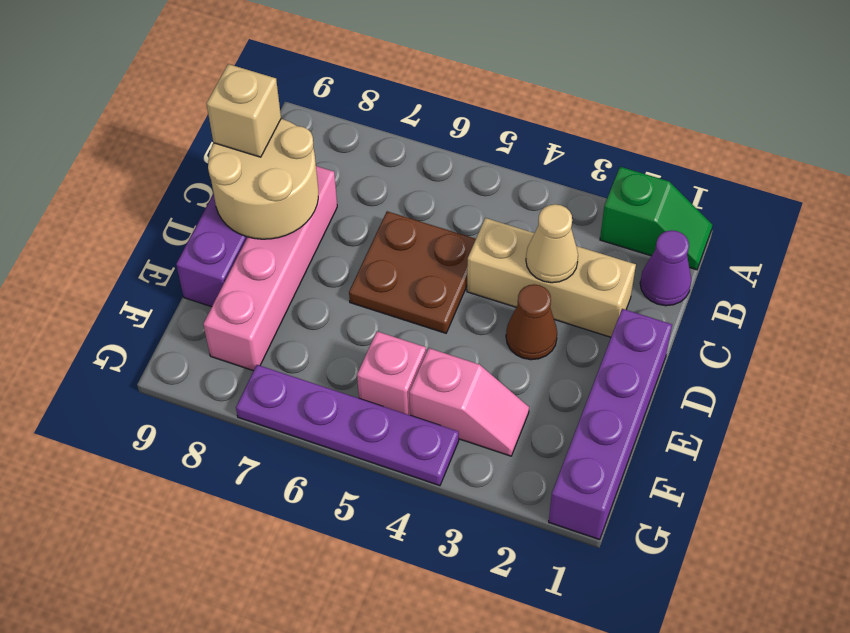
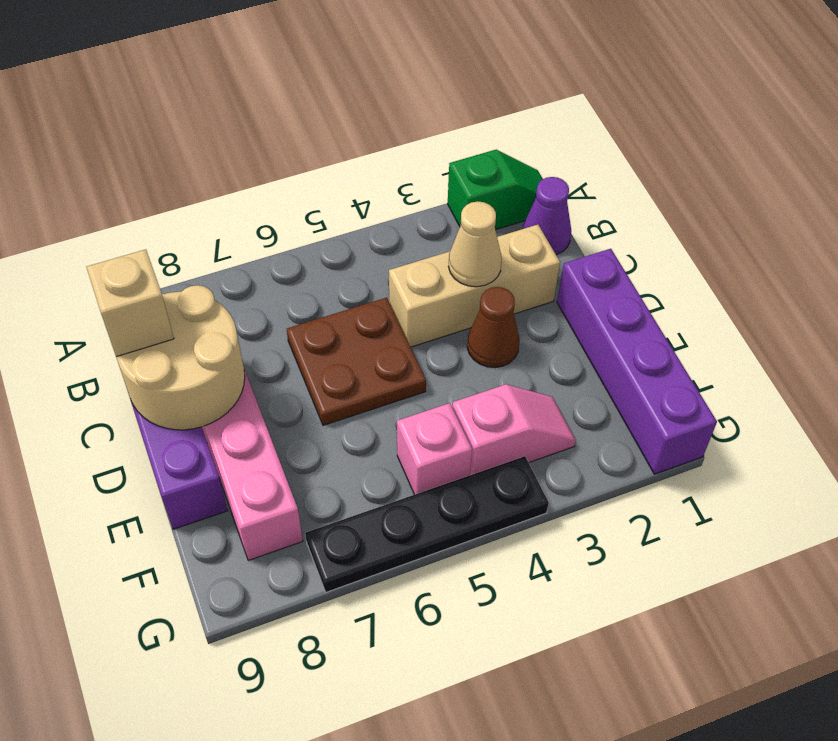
purple plate G4:G7 level 1 -> black plate G4:G7 level 1

